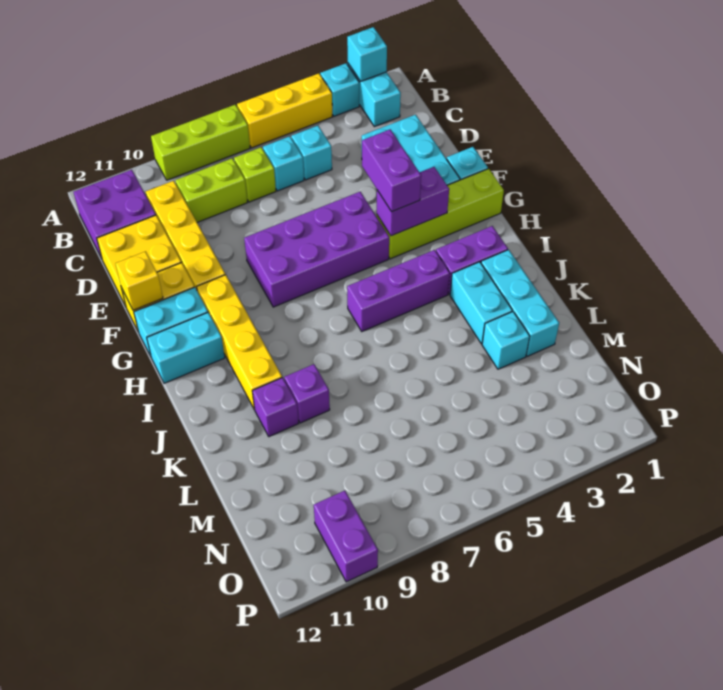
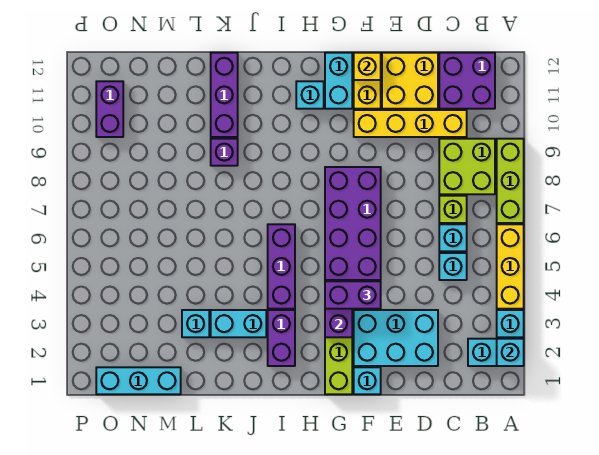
lime brick C8:C9 level 1 -> lime brick B8:C9 level 1
yellow brick G10:J10 level 1 -> none
cyan brick H11:H12 level 1 -> cyan brick H11 level 1
cyan brick J2:L2 level 1 -> cyan brick M1:O1 level 1
purple brick K10 level 1 -> purple brick K10:K12 level 1
purple brick O10:P10 level 1 -> purple brick O10:O11 level 1

